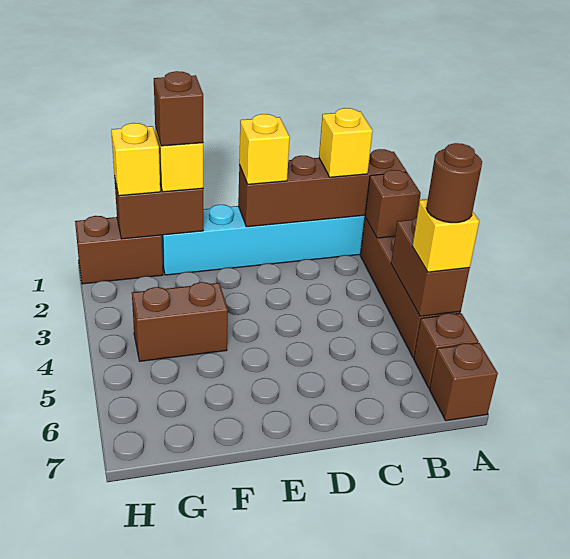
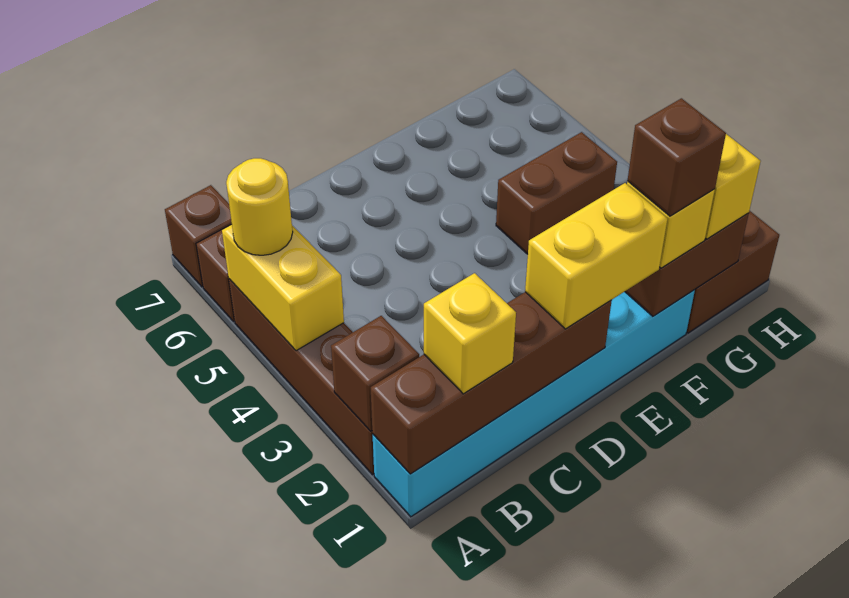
brown brick A4:A5 level 2 -> yellow brick A4:A5 level 2
yellow brick A5 level 3 -> yellow round brick A5 level 3
brown round brick A5 level 4 -> none
yellow brick D1 level 3 -> yellow brick D1:E1 level 3

